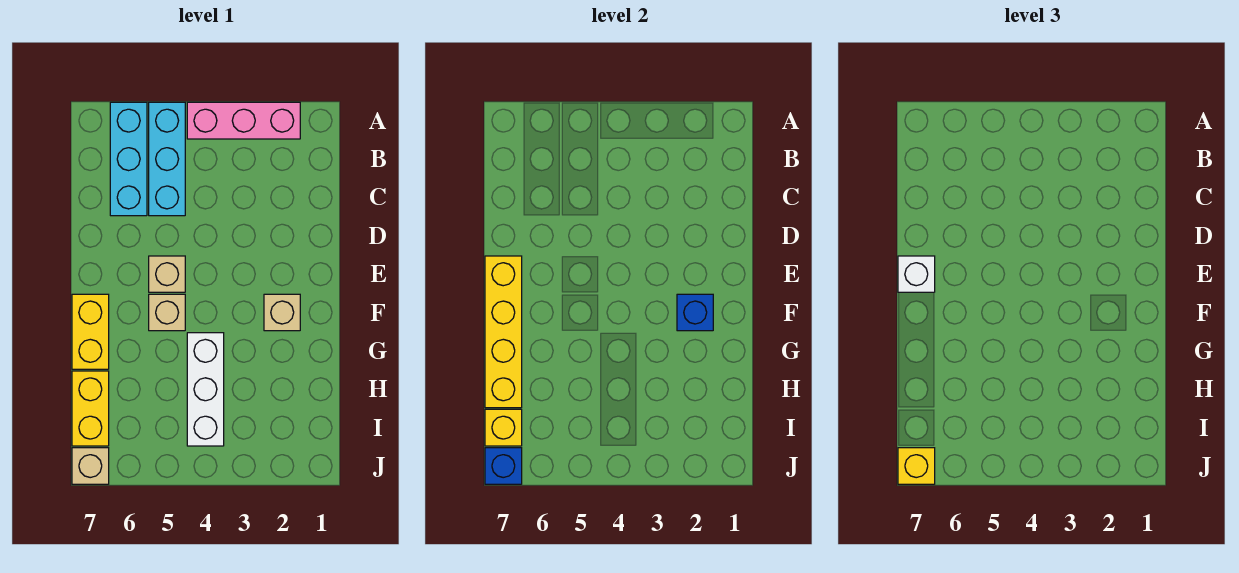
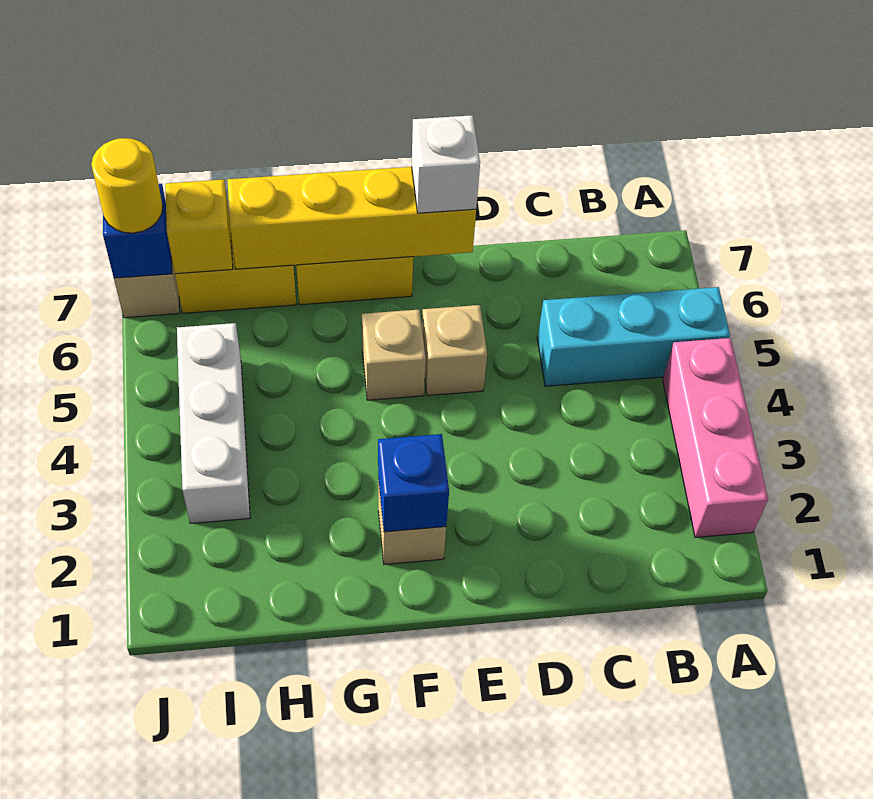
cyan brick A6:C6 level 1 -> none
white brick G4:I4 level 1 -> white brick I3:I5 level 1
yellow brick J7 level 3 -> yellow round brick J7 level 3

